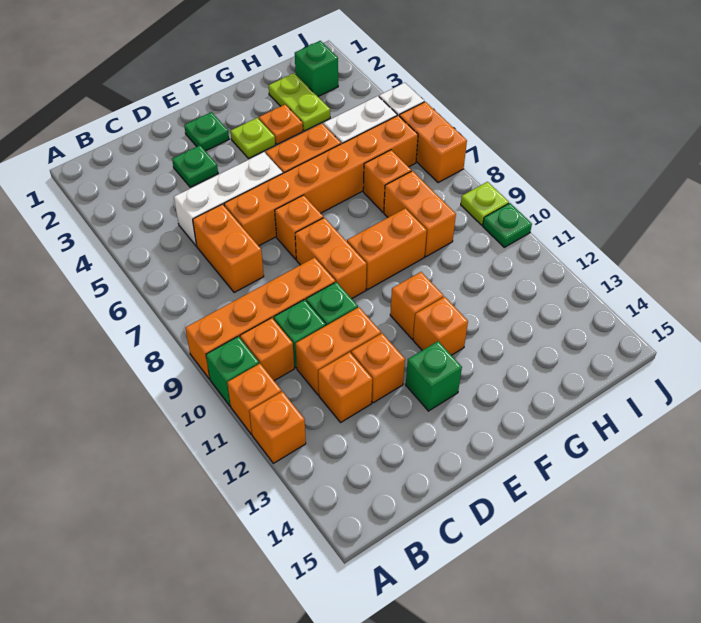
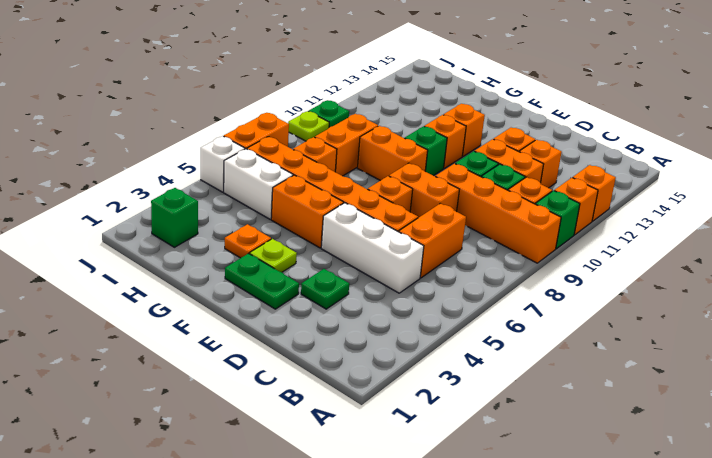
green plate E2 level 1 -> green plate E2:F2 level 1
orange brick E8:E9 level 1 -> orange brick D8:E8 level 1
green brick E13 level 1 -> green brick F10 level 1
lime plate H2:H3 level 1 -> none

